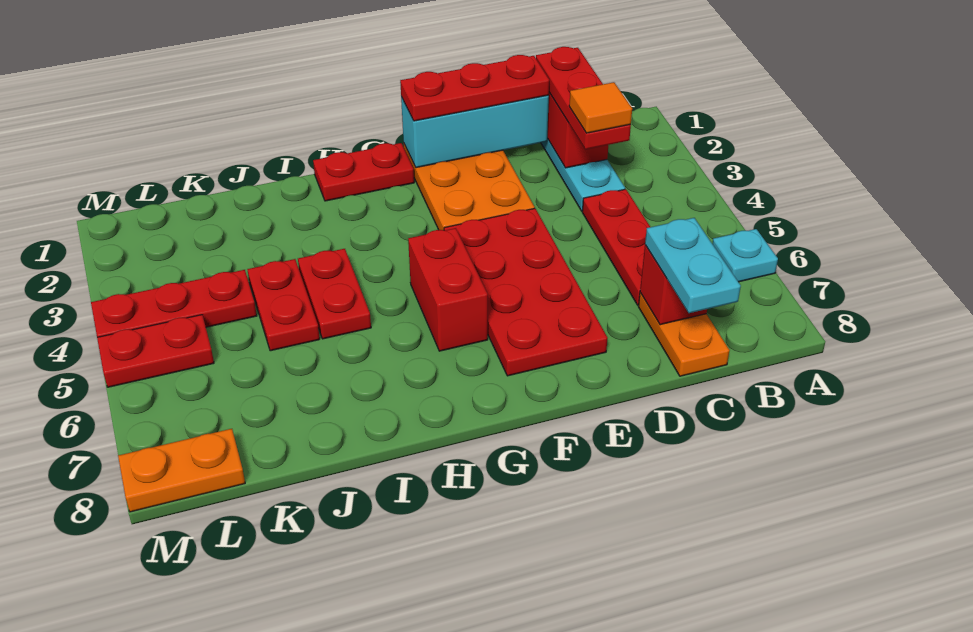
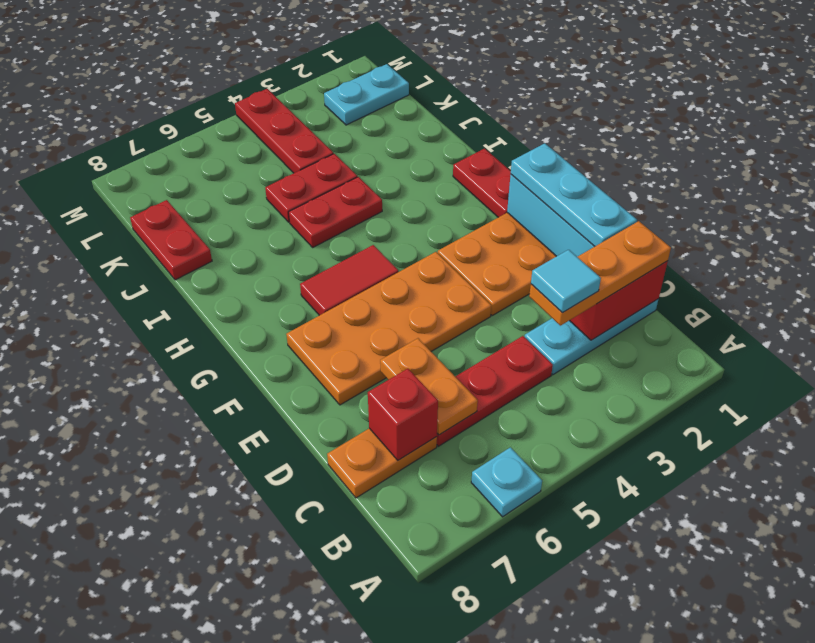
red plate C1:C3 level 3 -> orange plate C1:C3 level 3
orange tile C3 level 4 -> cyan tile C3 level 4
cyan plate C7:C8 level 3 -> cyan plate L1:L2 level 1
red plate D1:F1 level 3 -> cyan plate D1:F1 level 3
red plate E4:F7 level 1 -> orange plate E4:F7 level 1
red brick G5:G6 level 1 -> red tile G5:G6 level 1
red plate L5:M5 level 1 -> red plate J8:K8 level 1
orange plate L8:M8 level 1 -> orange plate C6:D6 level 2

